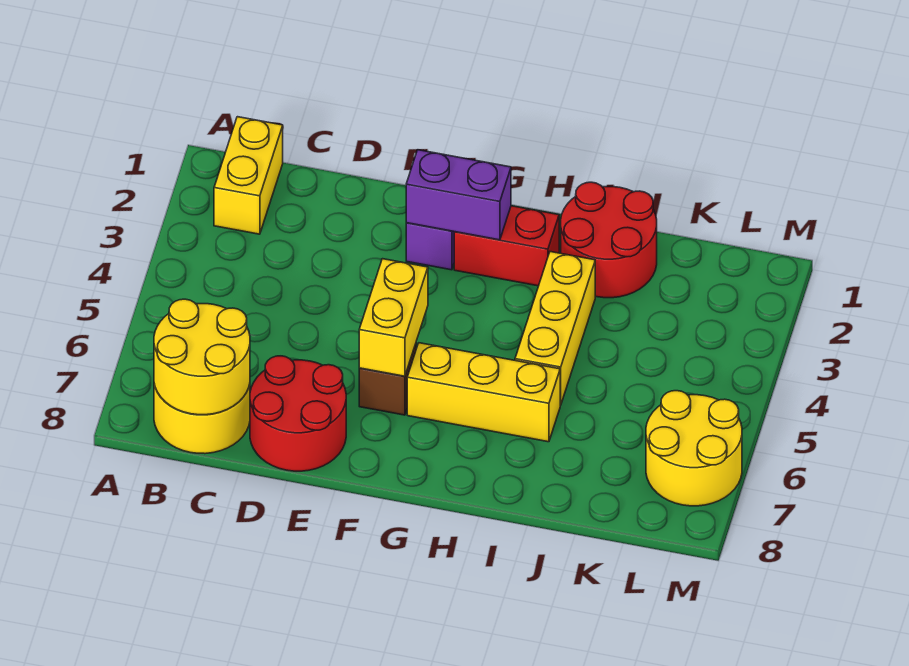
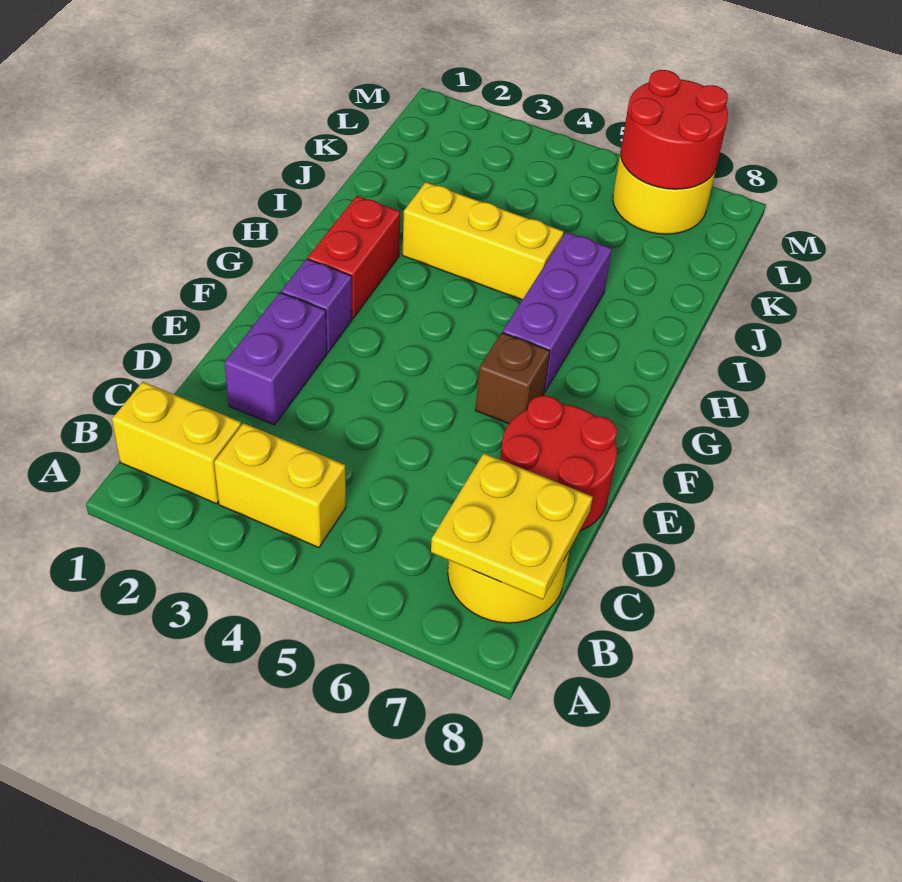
yellow round brick B7:C8 level 2 -> yellow plate B7:C8 level 2
purple brick F2:G2 level 2 -> purple brick D2:E2 level 1
yellow brick F5:F6 level 2 -> yellow brick B3:B4 level 1
yellow brick G6:I6 level 1 -> purple brick G6:I6 level 1
red round brick I1:J2 level 1 -> red round brick L6:M7 level 2

